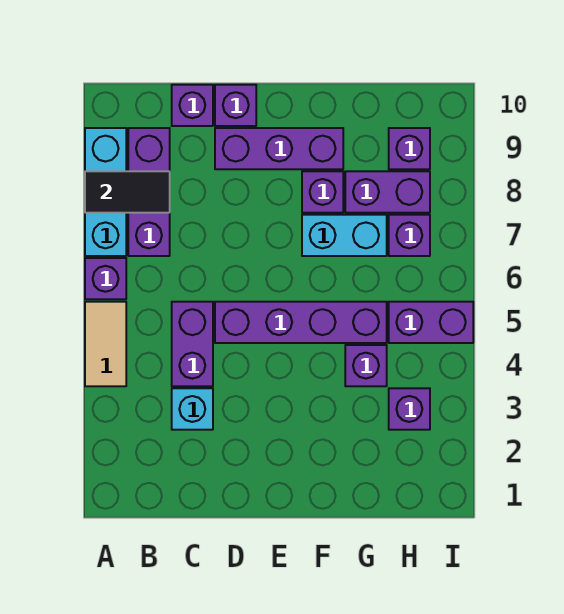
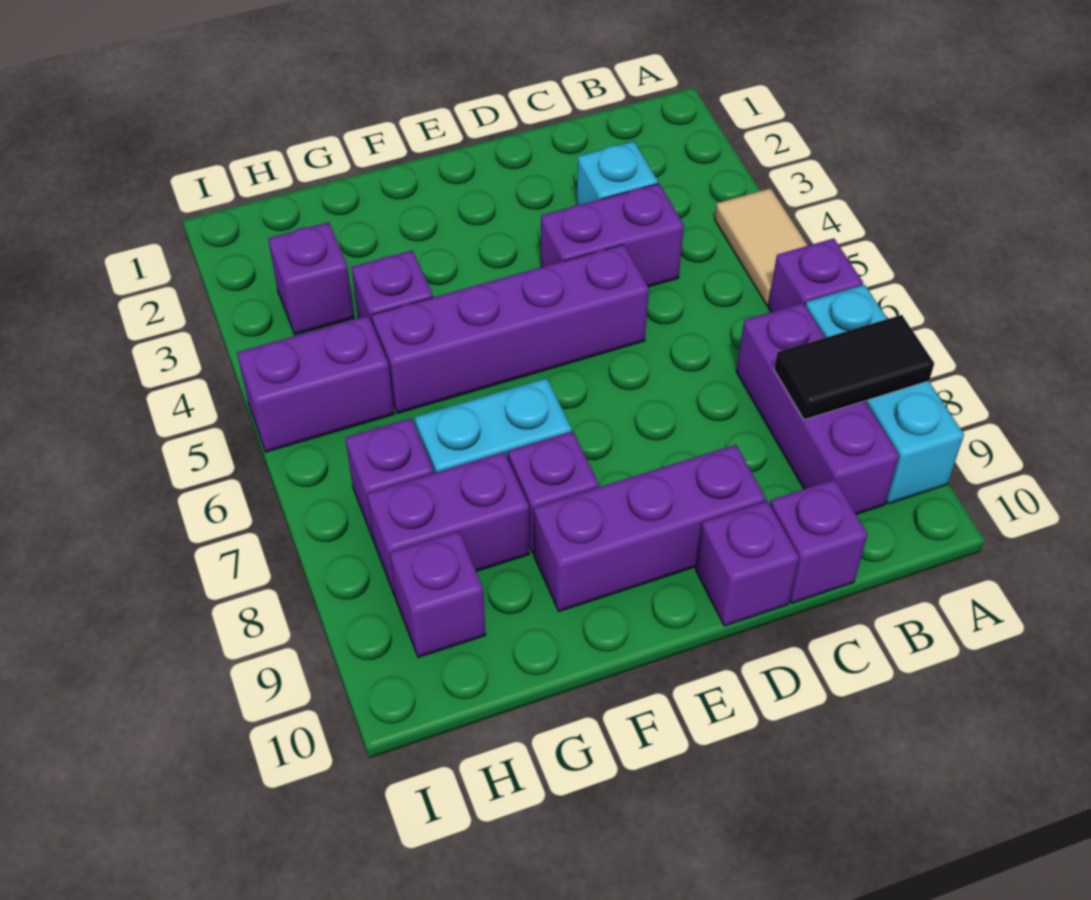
purple brick C4:C5 level 1 -> purple brick C4:D4 level 1

